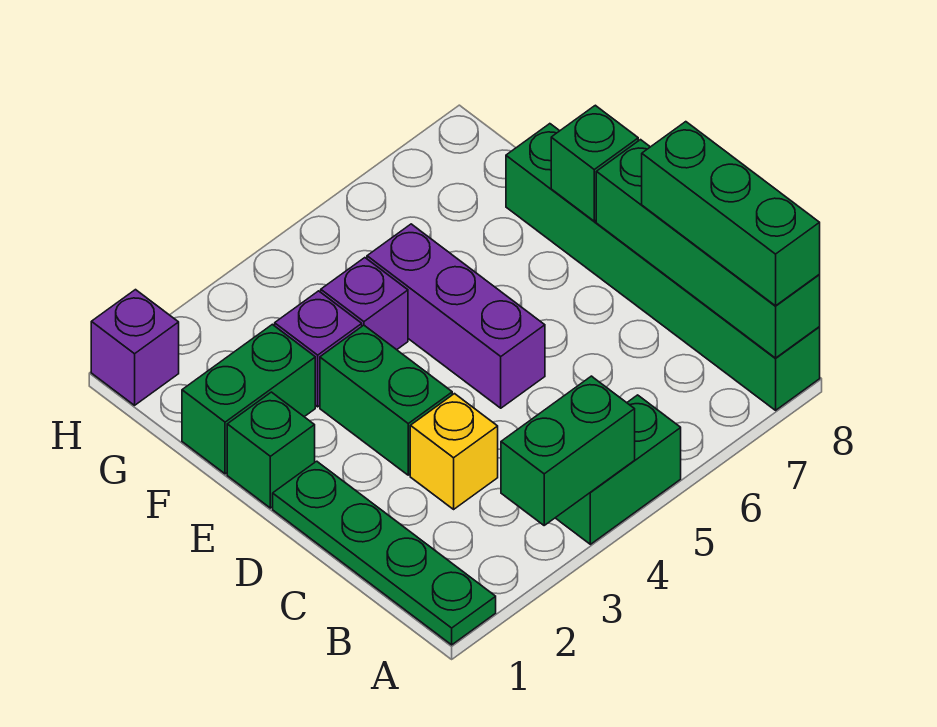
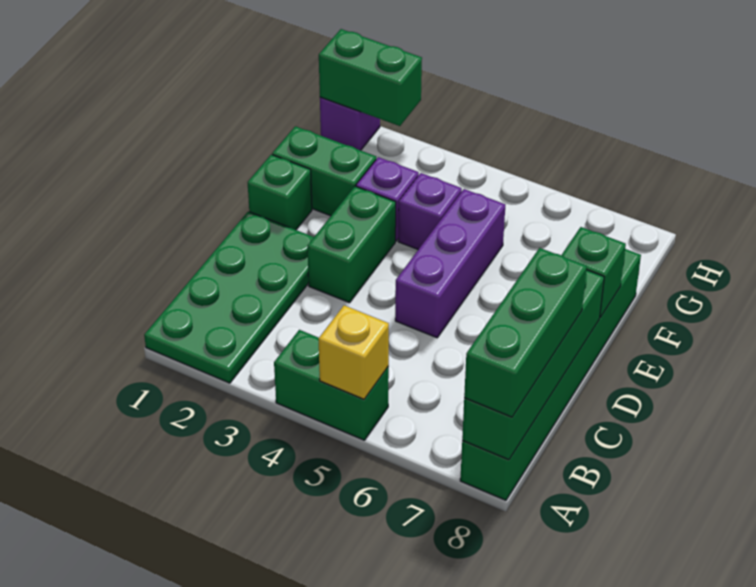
green plate A1:D1 level 1 -> green plate A1:D2 level 1
green brick A3:A4 level 2 -> green brick H1:H2 level 2
yellow brick C3 level 1 -> yellow brick A5 level 2

